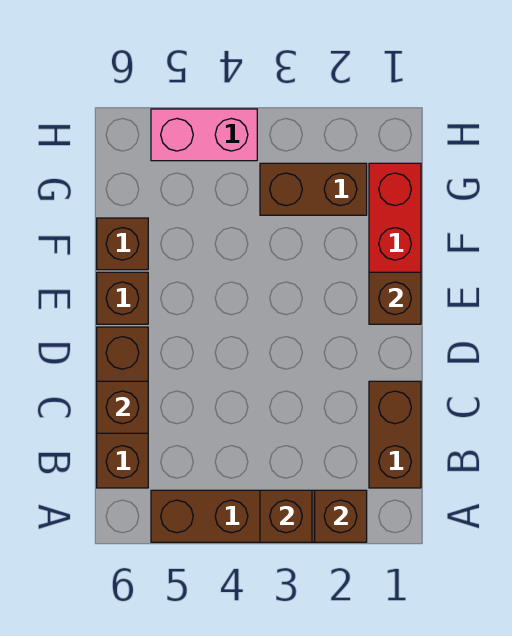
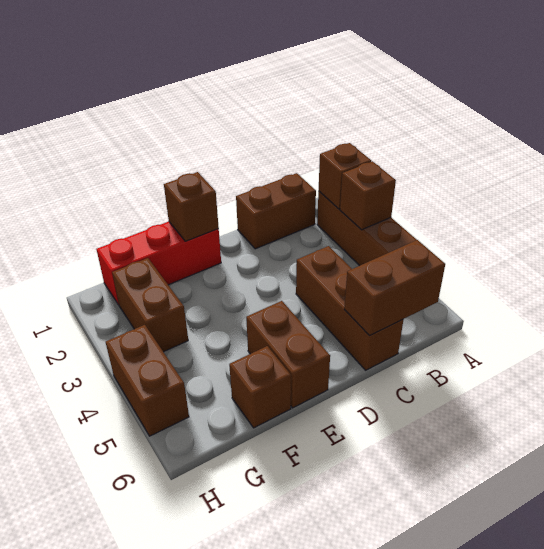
brown brick B6:D6 level 1 -> brown brick C4:C6 level 1
brown brick C6 level 2 -> brown brick B6:C6 level 2
brown brick E6 level 1 -> brown brick E5:E6 level 1
pink brick H4:H5 level 1 -> brown brick H4:H5 level 1

